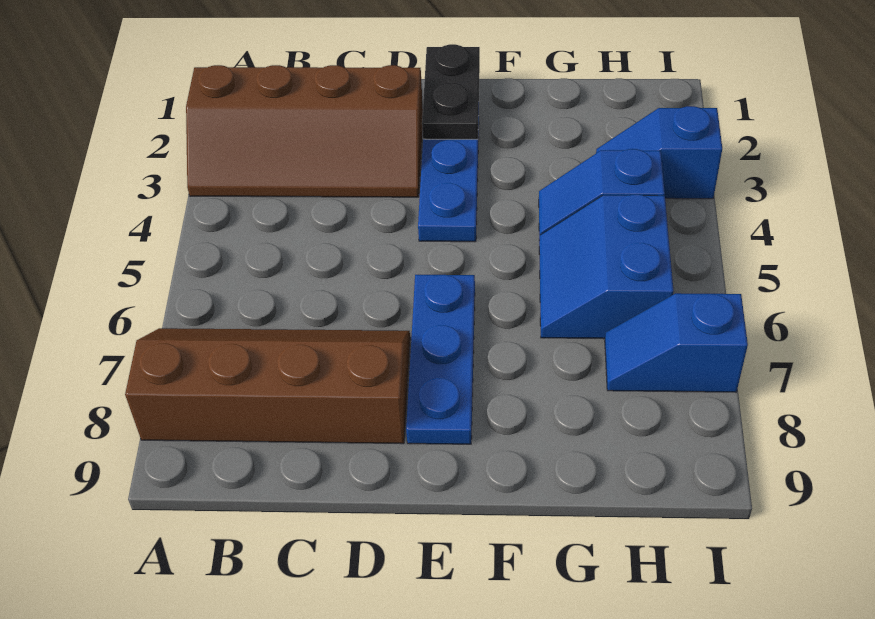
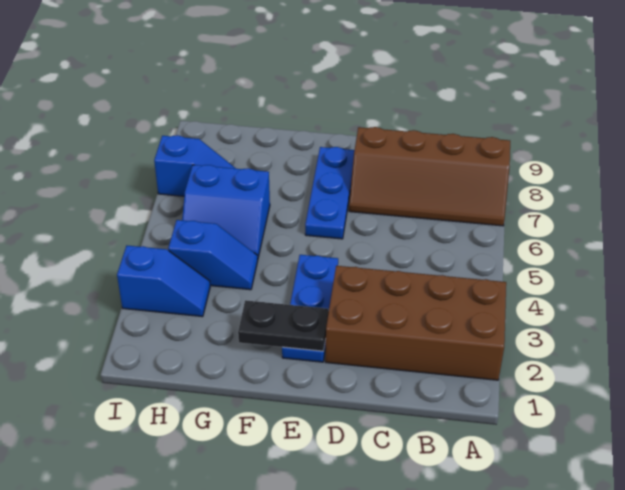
brown slope A2:D3 level 1 top 2 -> brown brick A2:D3 level 1
black plate E1:E2 level 2 -> black plate E2:F2 level 2
blue slope G5:H6 level 1 top H -> blue slope G5:H6 level 1 top 6

